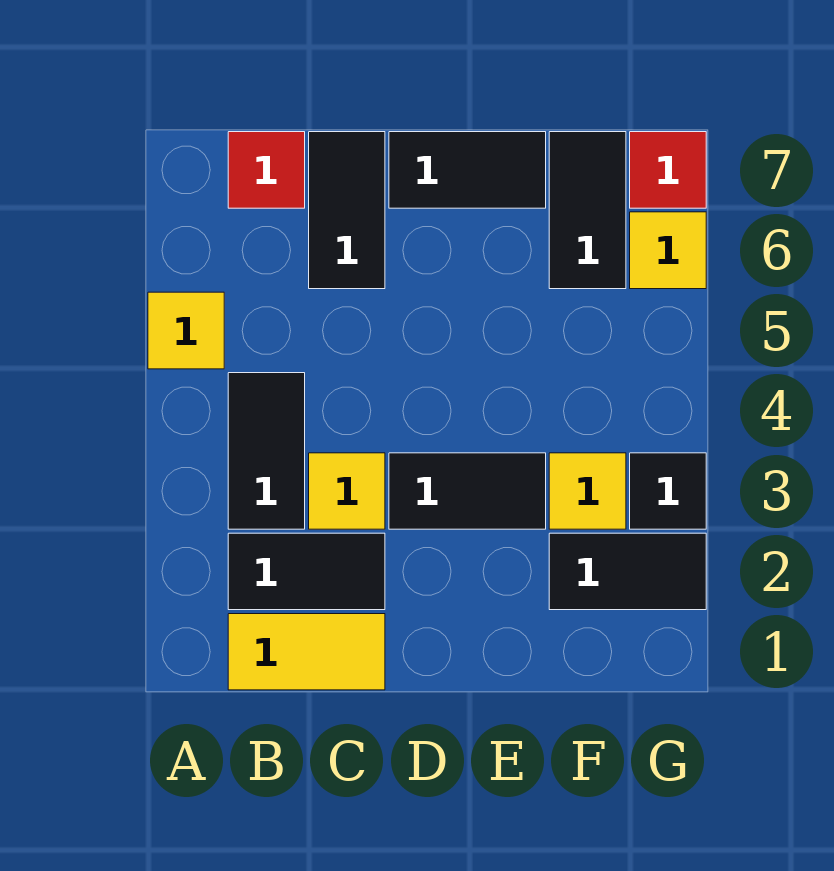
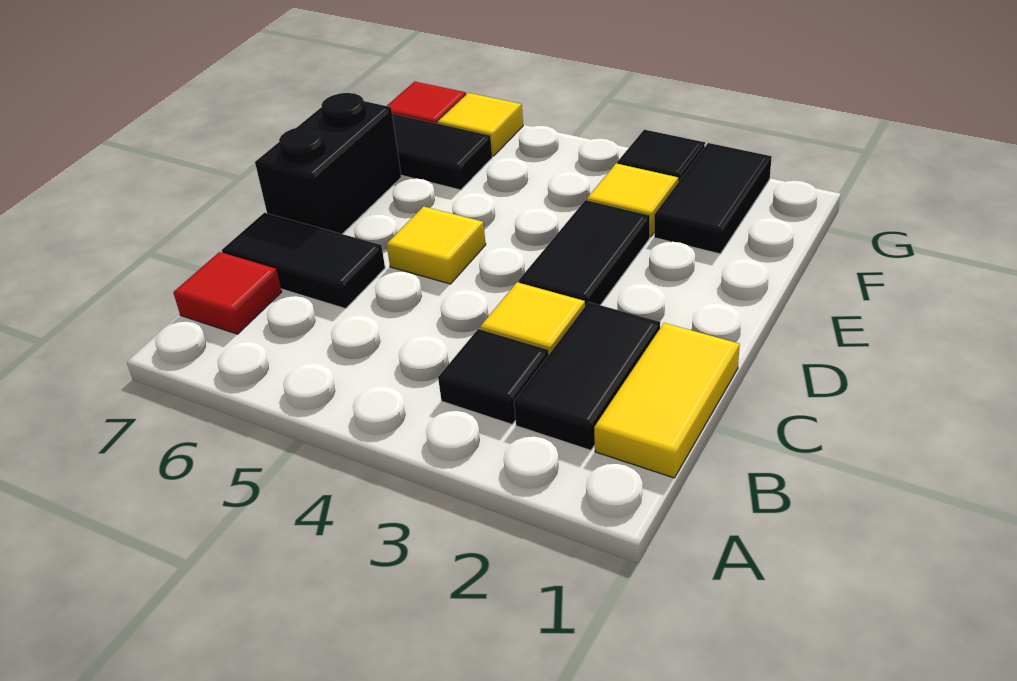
yellow tile A5 level 1 -> yellow tile D5 level 1
black tile B3:B4 level 1 -> black tile B3 level 1
black tile D7:E7 level 1 -> black brick D7:E7 level 1

